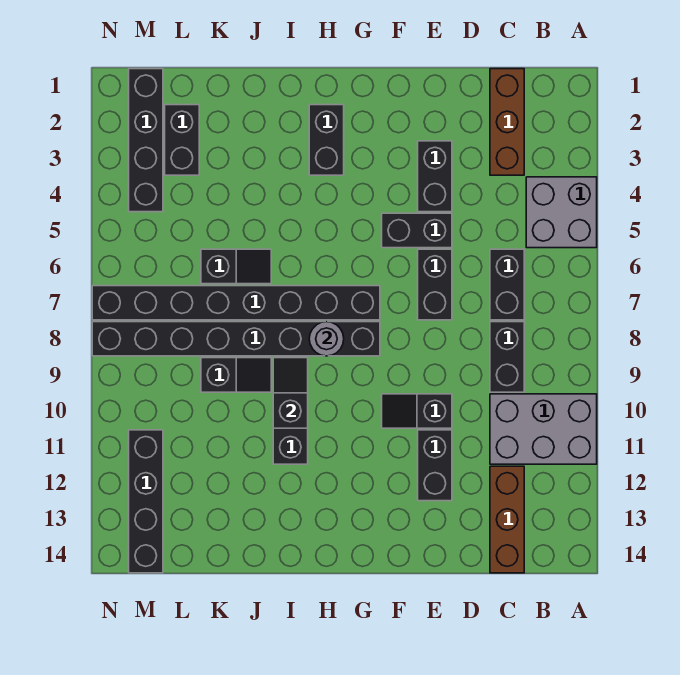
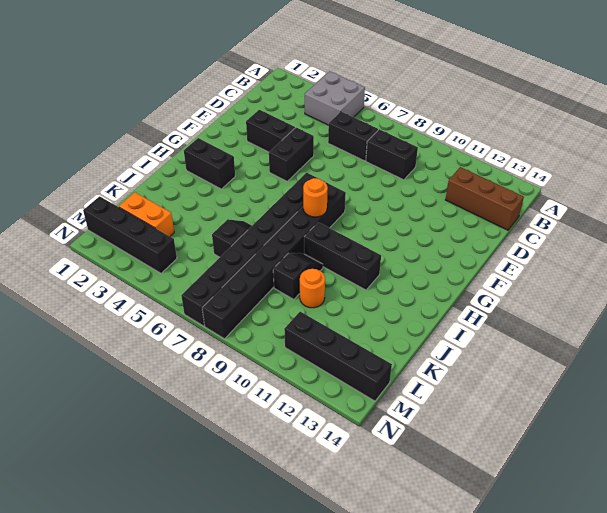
grey brick A10:C11 level 1 -> none
brown brick C1:C3 level 1 -> none
black brick E6:E7 level 1 -> none
black slope E10:F10 level 1 top E -> none
black brick E11:E12 level 1 -> none
grey round brick H8 level 2 -> orange round brick H8 level 2
black slope I9:I10 level 2 top 10 -> none
none -> orange round brick K10 level 1
black brick L2:L3 level 1 -> orange brick L2:L3 level 1

